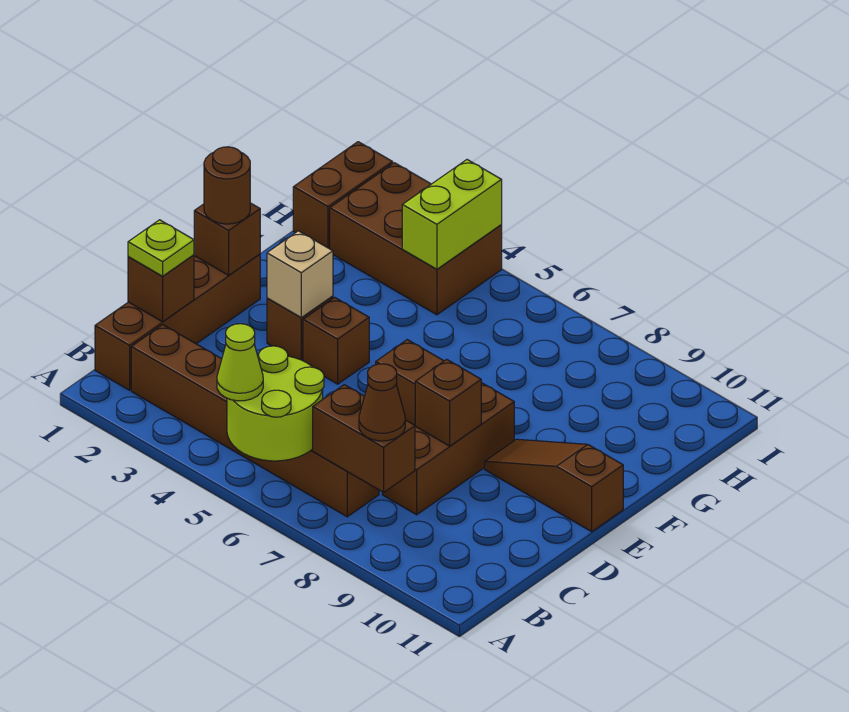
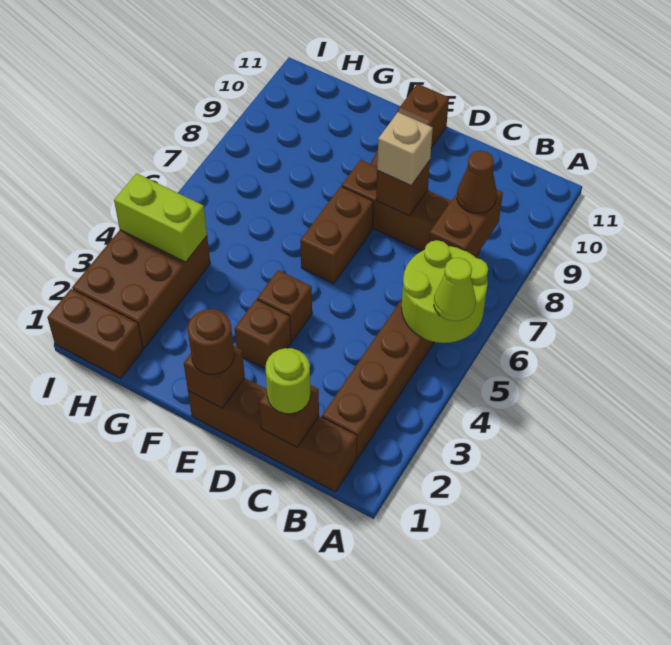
lime plate C1 level 3 -> lime round brick C1 level 3
tan brick E3 level 2 -> tan brick D8 level 3

